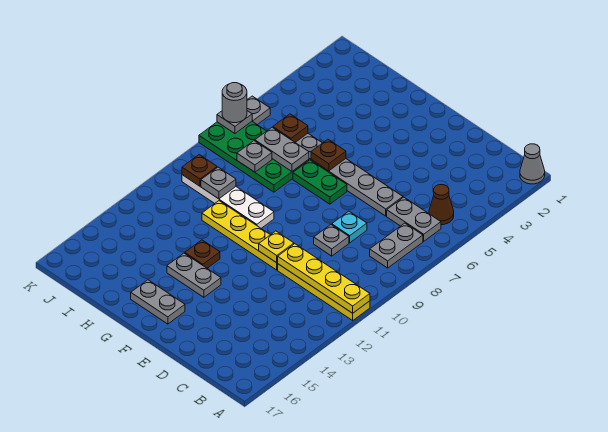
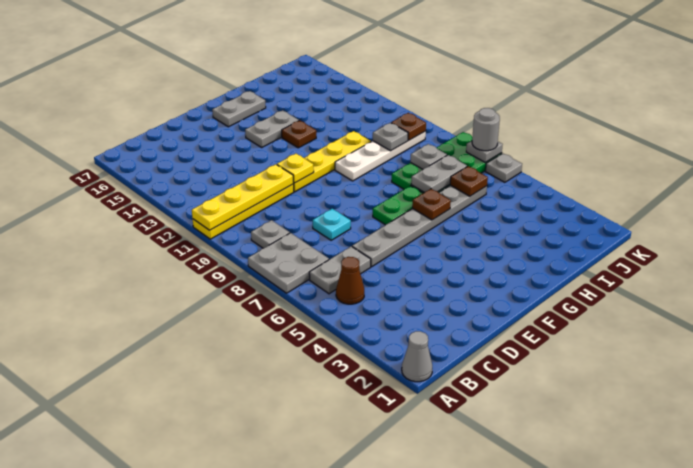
grey plate B7:B8 level 1 -> grey plate A7:B8 level 1
grey plate D9 level 1 -> grey plate B9 level 1

